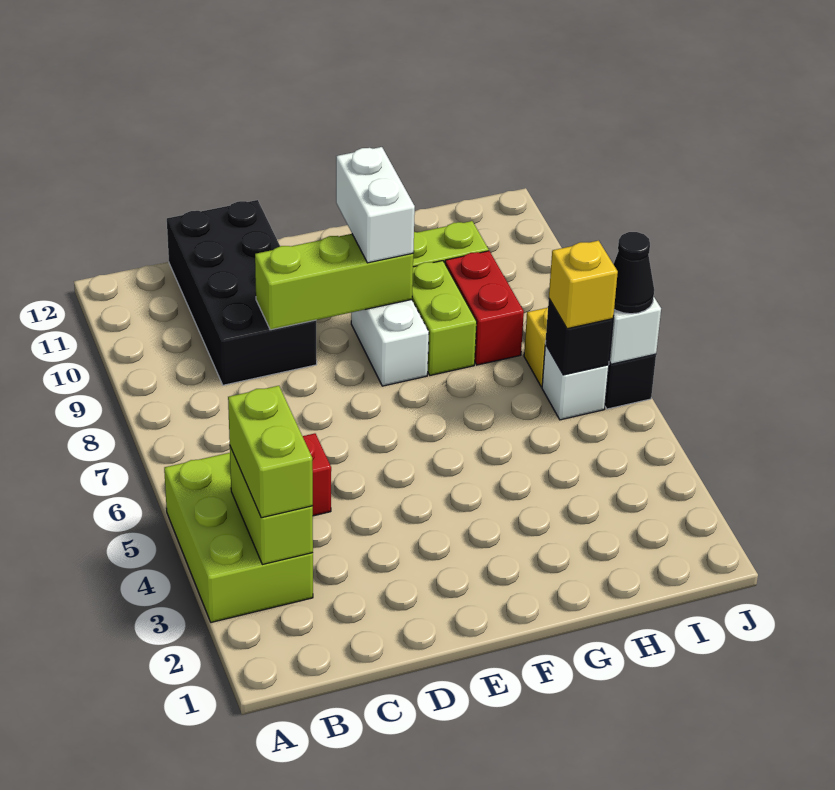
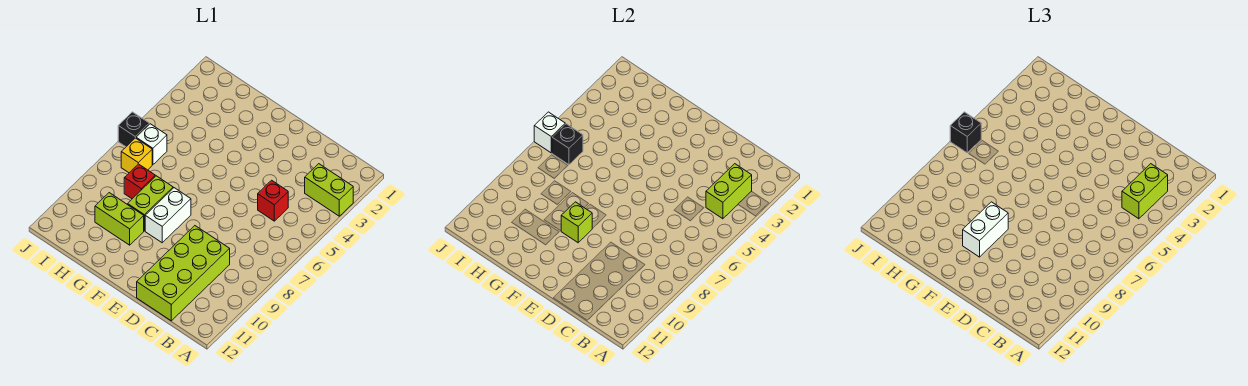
lime brick A3:B5 level 1 -> lime brick A3:B3 level 1
black brick C9:D12 level 1 -> lime brick C9:D12 level 1
lime brick D9:F9 level 2 -> lime brick F9 level 2
red brick H8:H9 level 1 -> red brick H8 level 1
yellow brick I6 level 3 -> none
black cone J6 level 3 -> black brick J6 level 3

